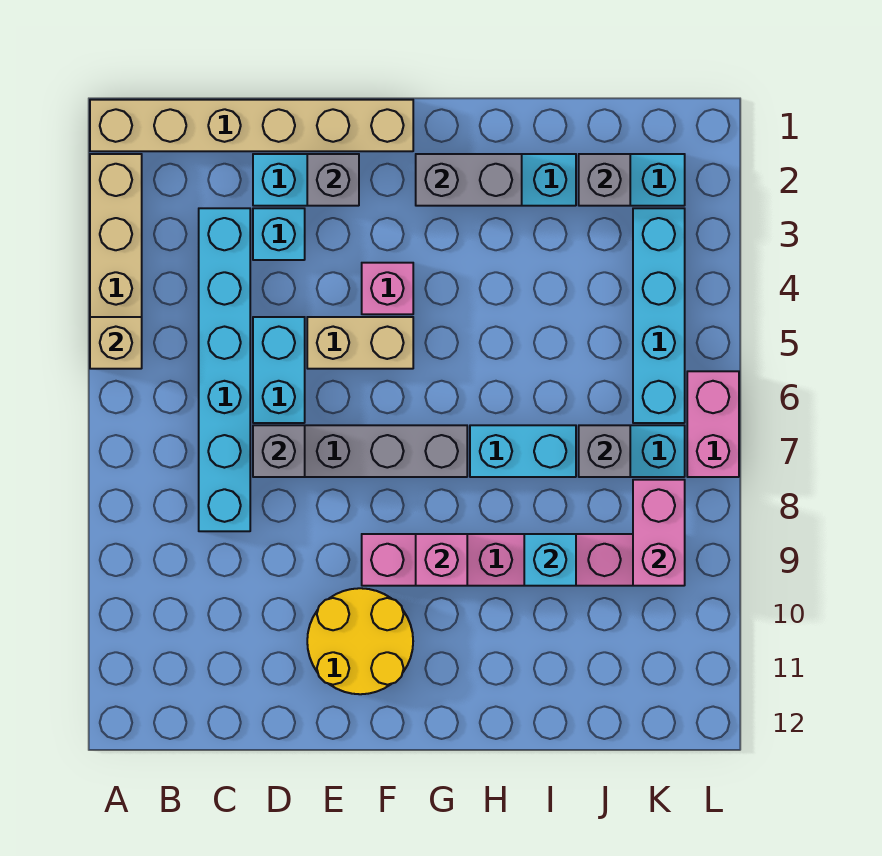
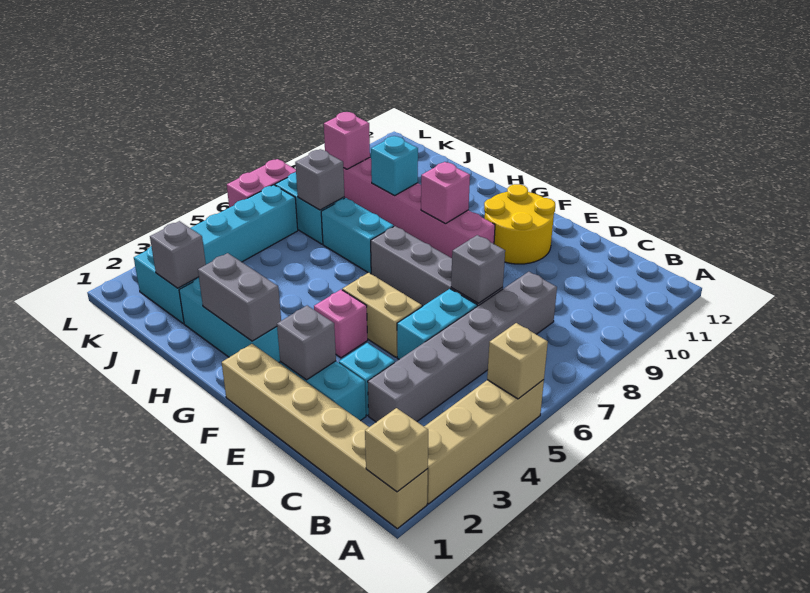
none -> tan brick A1 level 2
cyan brick C3:C8 level 1 -> grey brick C3:C8 level 1
pink brick K8:K9 level 2 -> pink brick K9 level 2

